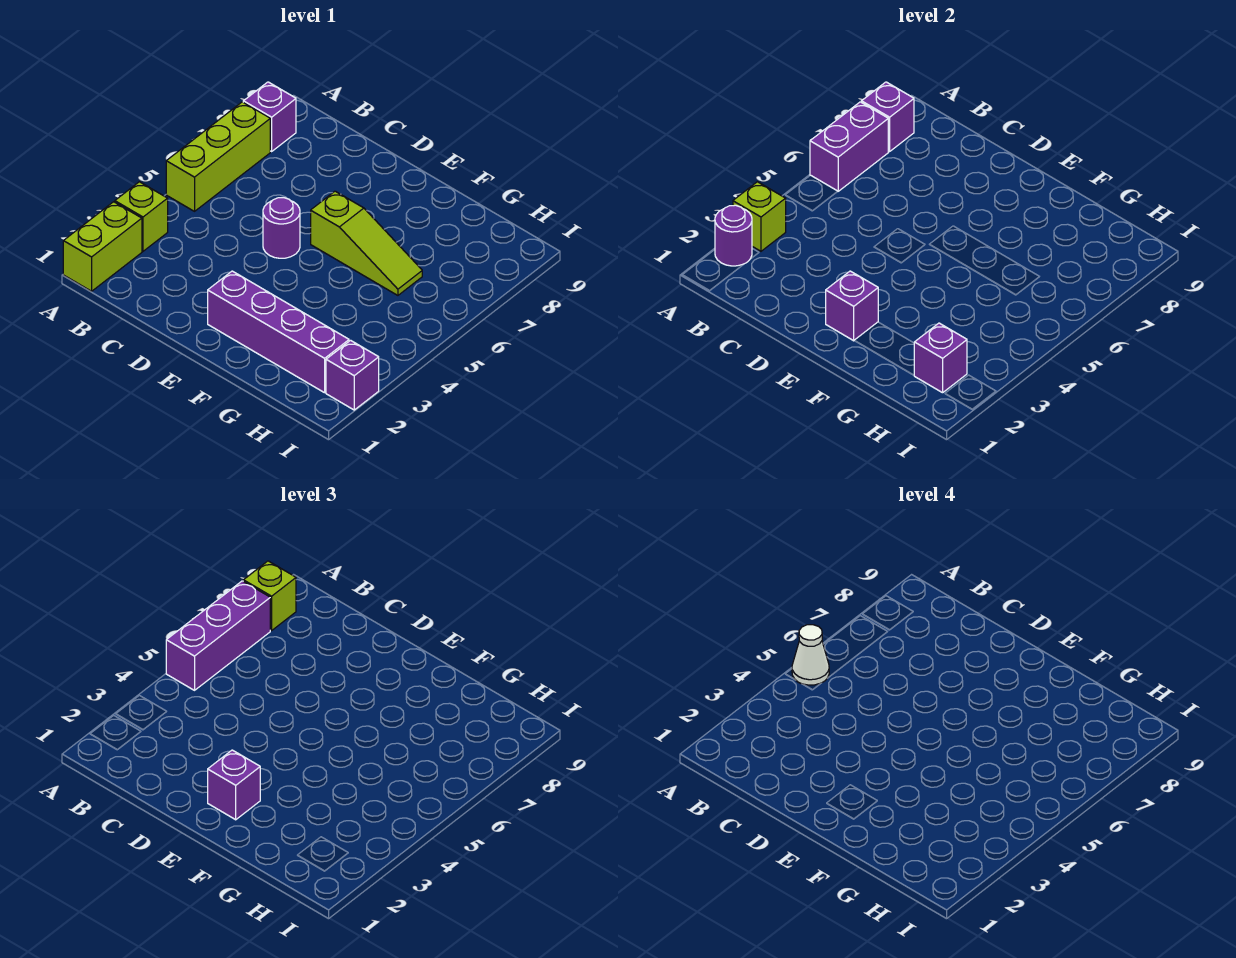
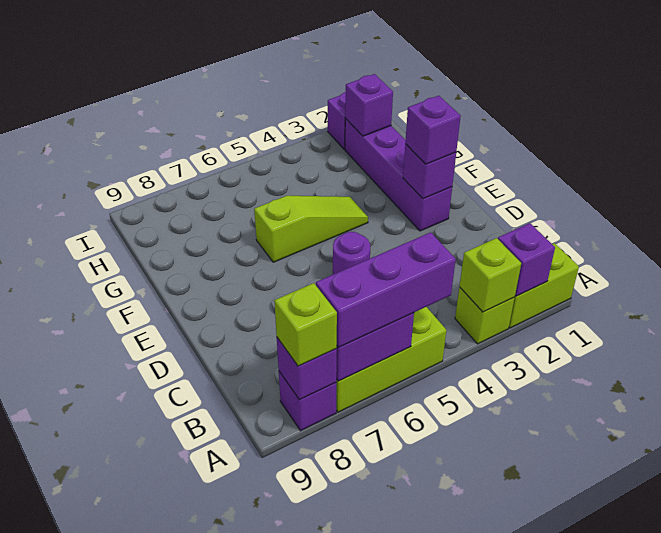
purple round brick A2 level 2 -> purple brick A2 level 2
white cone A5 level 4 -> none
lime slope E6:G6 level 1 top E -> lime slope F4:F6 level 1 top 6

